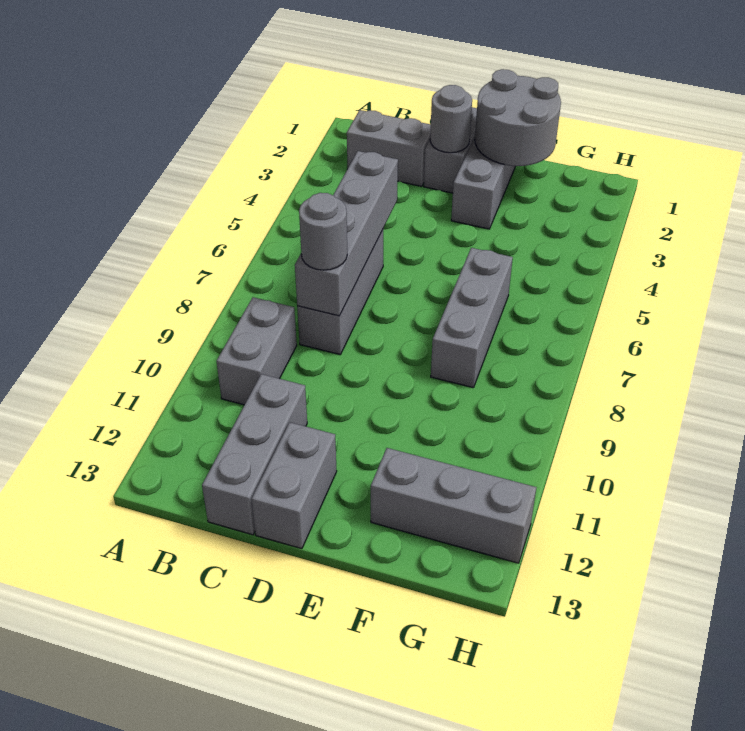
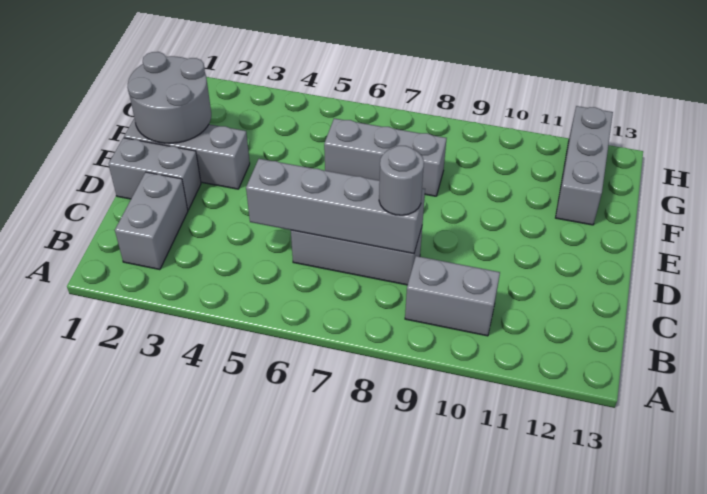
grey brick C11:C13 level 1 -> none
grey round brick D2 level 2 -> none
grey brick D12:D13 level 1 -> none

